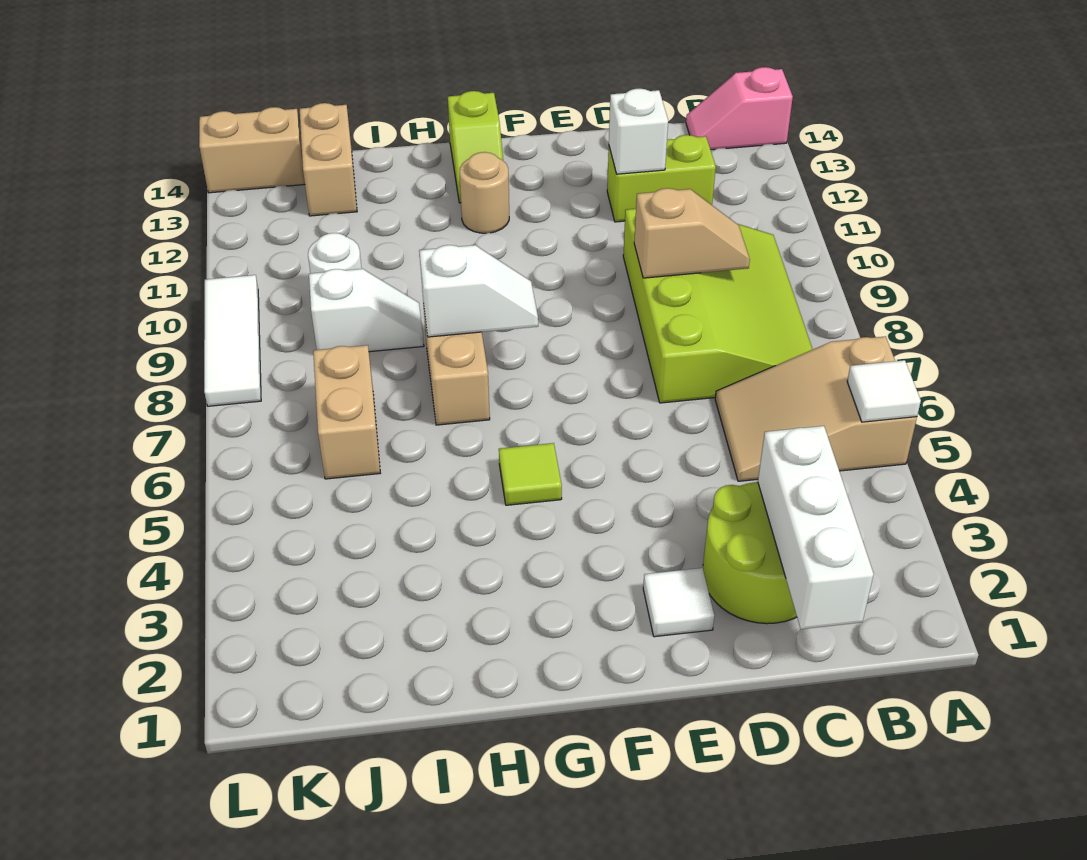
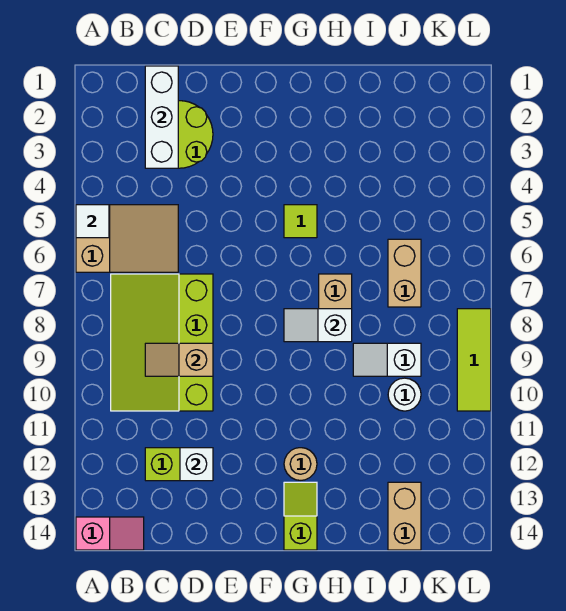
white tile E2 level 1 -> none
tan brick K14:L14 level 1 -> none
white tile L8:L10 level 1 -> lime tile L8:L10 level 1

